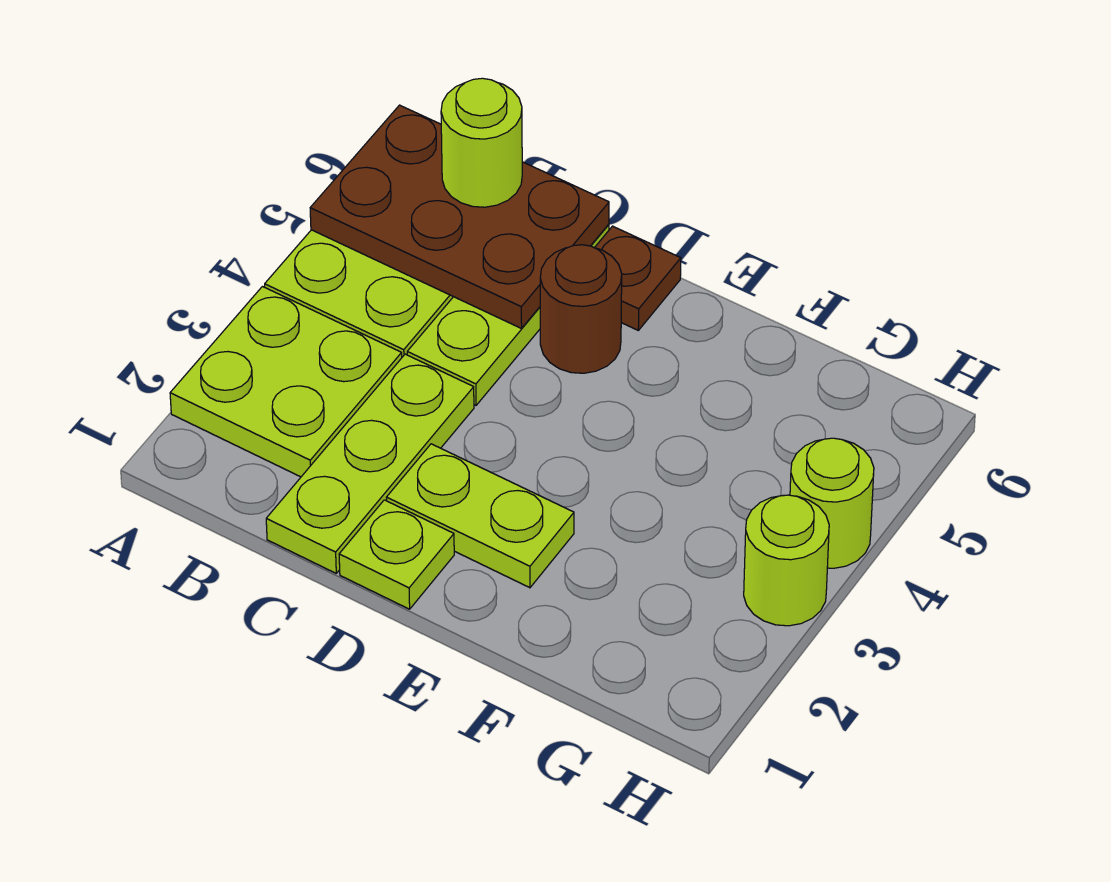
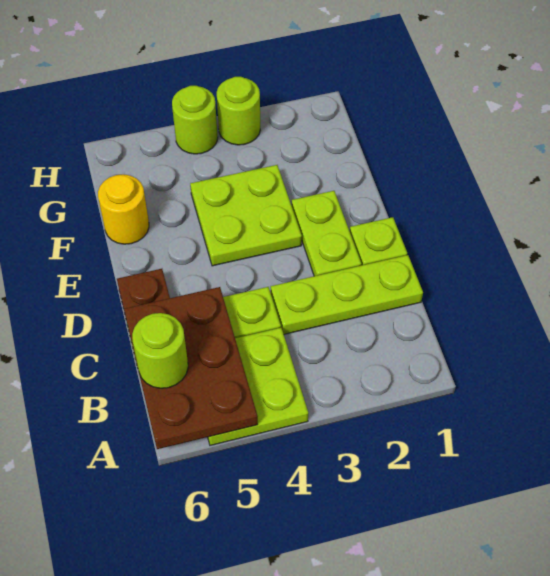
lime plate A2:B3 level 1 -> lime plate E3:F4 level 1
brown round brick D5 level 1 -> none
none -> yellow round brick F6 level 1

